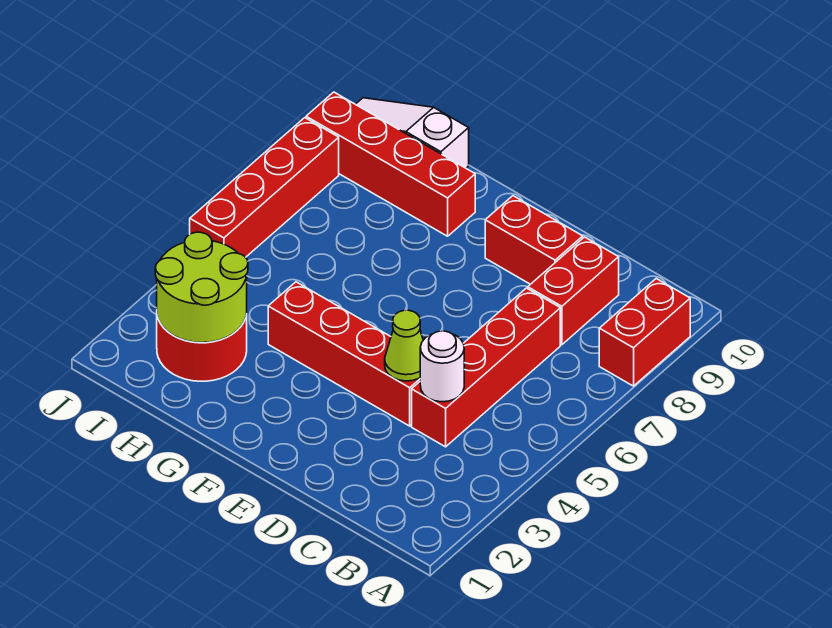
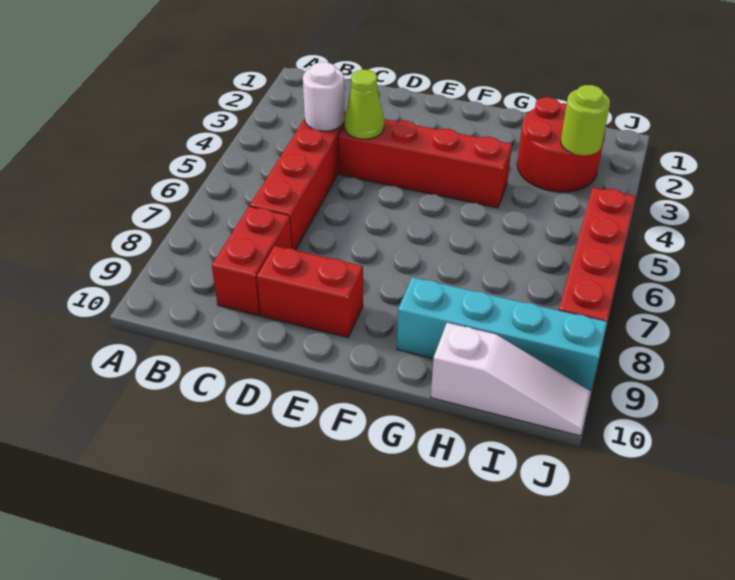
red brick A8:A9 level 1 -> none
red brick G9:J9 level 1 -> cyan brick G9:J9 level 1
lime round brick H2:I3 level 2 -> lime round brick I3 level 2

